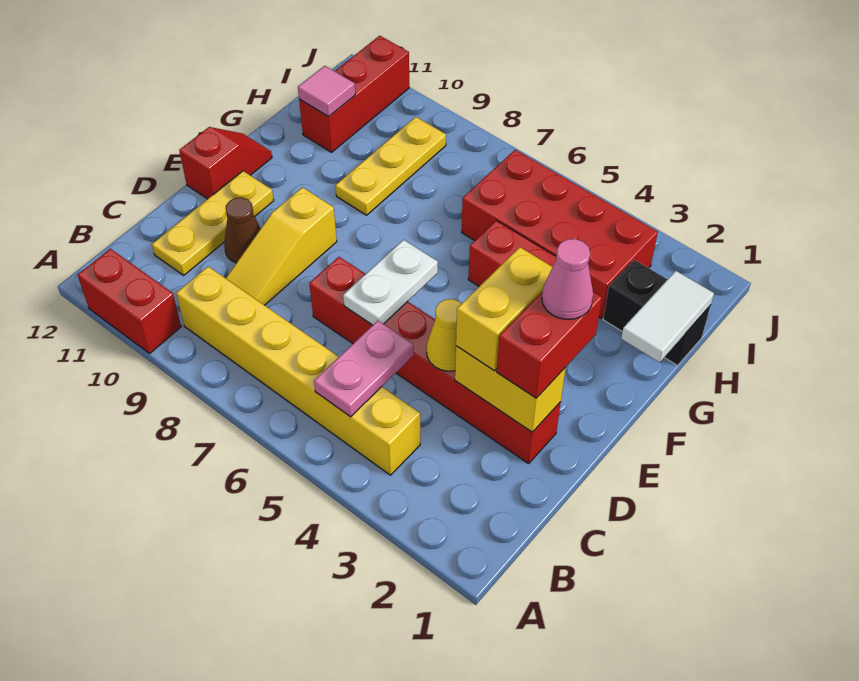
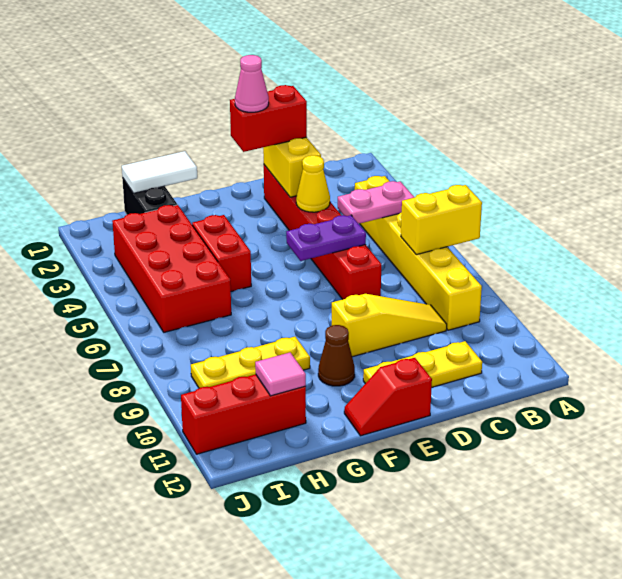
red brick A10:A11 level 1 -> none
yellow brick D3:E3 level 3 -> yellow brick A7:B7 level 2
white plate D6:E6 level 2 -> purple plate D6:E6 level 2
brown cone D10 level 1 -> brown cone F10 level 1

